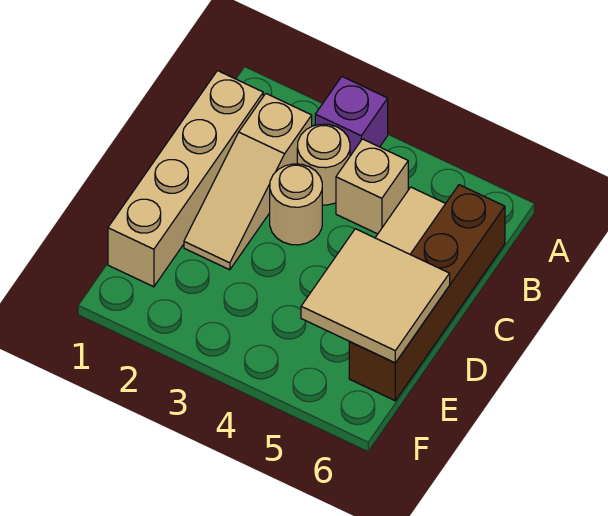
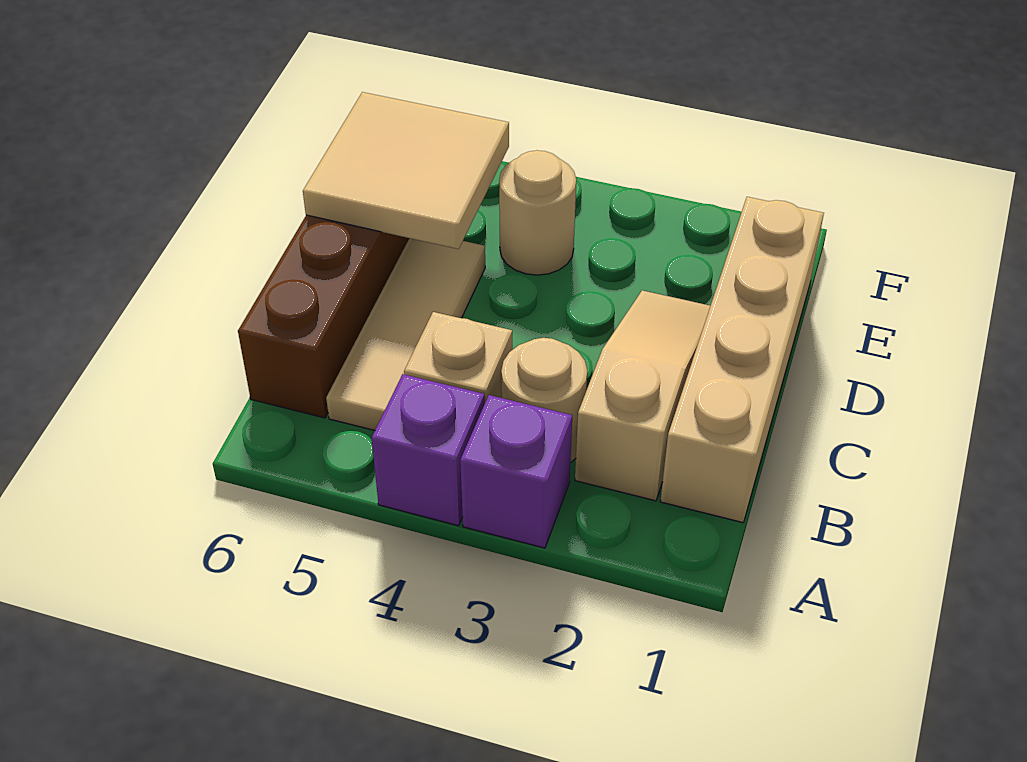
none -> purple brick A4 level 1
tan round brick C3 level 1 -> tan round brick E4 level 1

